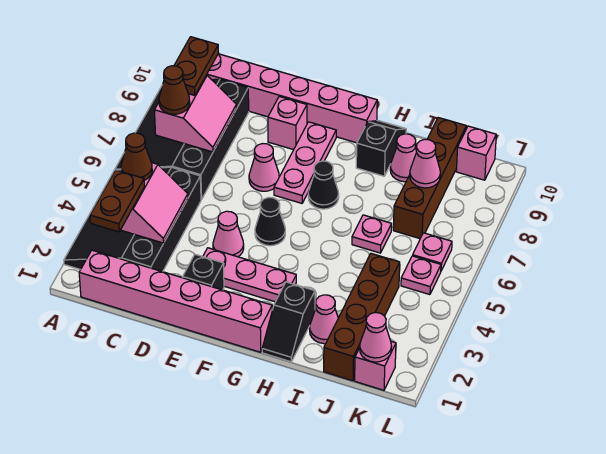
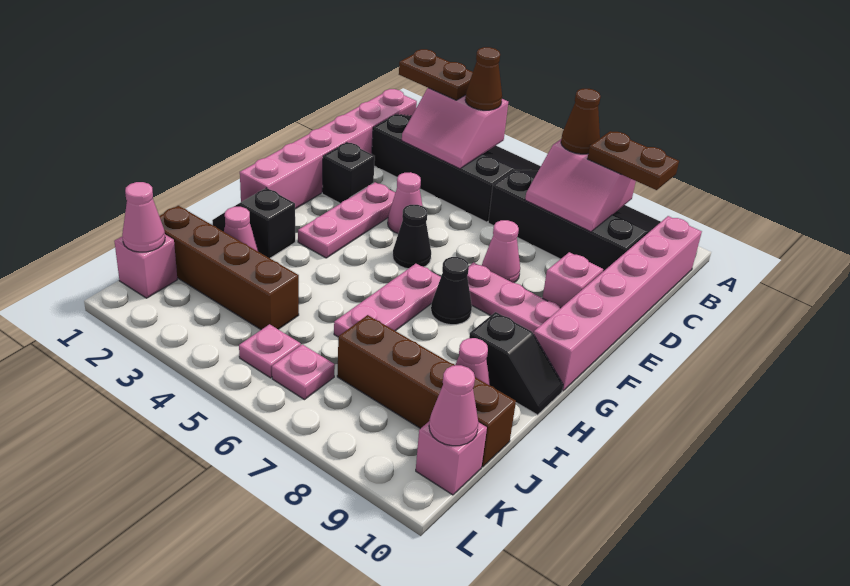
pink plate I6 level 1 -> pink plate G6:I6 level 1
pink cone J8 level 2 -> pink cone K10 level 2

